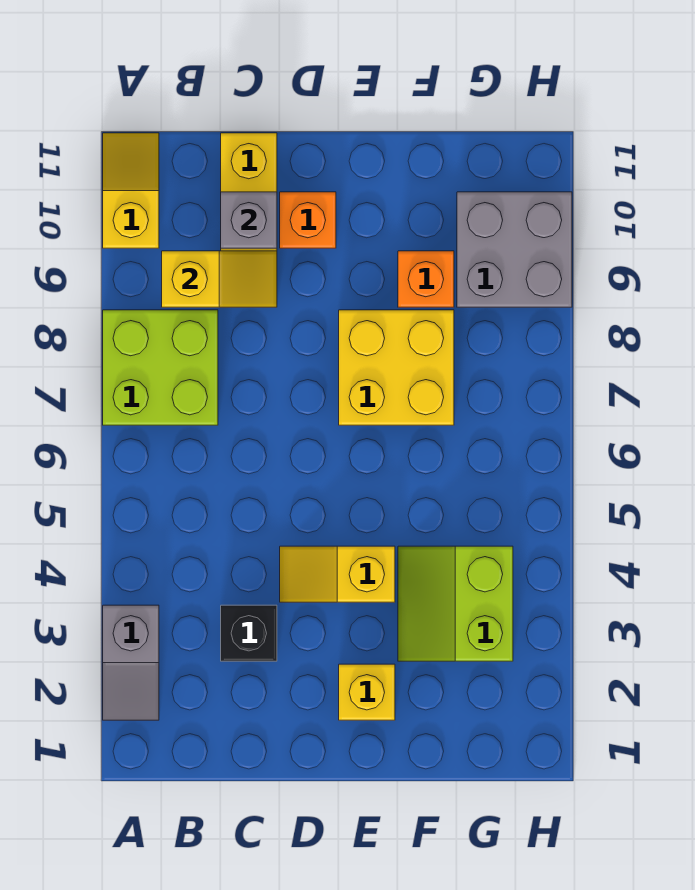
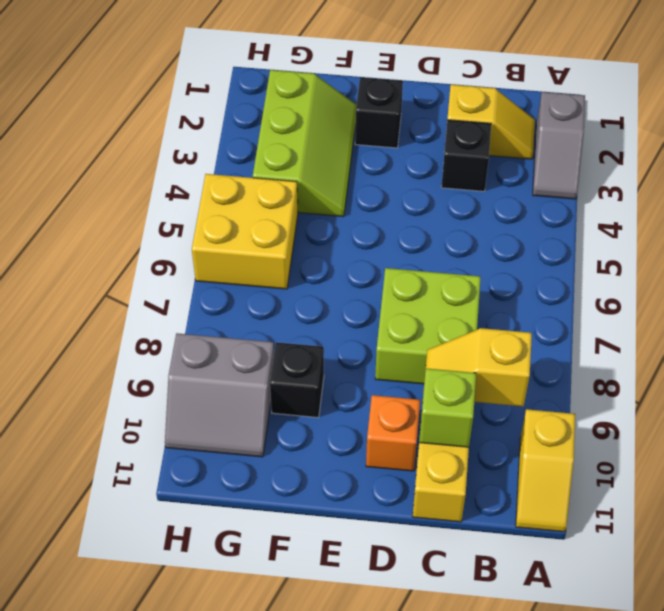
grey slope A2:A3 level 1 top 3 -> grey slope A2:A3 level 1 top 2
lime brick A7:B8 level 1 -> lime brick C7:D8 level 1
grey brick C10 level 2 -> lime brick C10 level 2
yellow slope D4:E4 level 1 top E -> yellow slope B2:C2 level 1 top C
yellow brick E2 level 1 -> black brick E2 level 1
yellow brick E7:F8 level 1 -> yellow brick G5:H6 level 1
lime slope F3:G4 level 1 top G -> lime slope F2:G4 level 1 top G
orange brick F9 level 1 -> black brick F9 level 1
grey brick G9:H10 level 1 -> grey slope G9:H10 level 1 top 9

